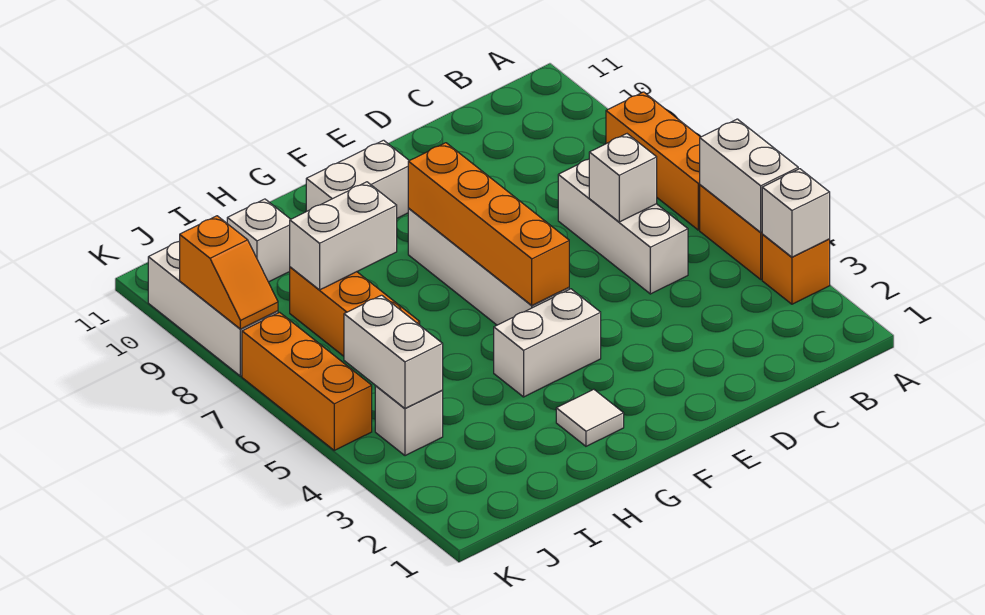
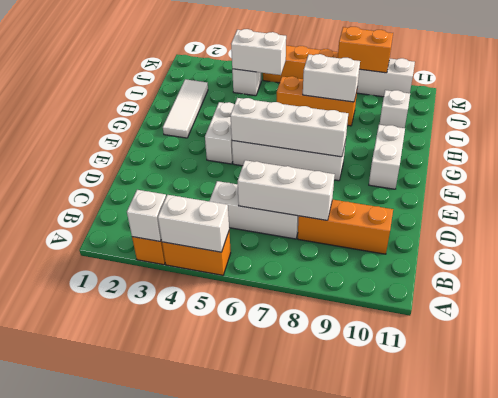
orange brick A6:A8 level 1 -> orange brick C8:C10 level 1
white brick C6 level 2 -> white brick C6:C8 level 2
orange brick F5:F8 level 2 -> white brick F5:F8 level 2
white tile G2 level 1 -> white tile G2:I2 level 1
white brick H8:I8 level 2 -> white brick I7:I8 level 2
orange slope K8:K9 level 2 top 9 -> orange brick K8:K9 level 2

